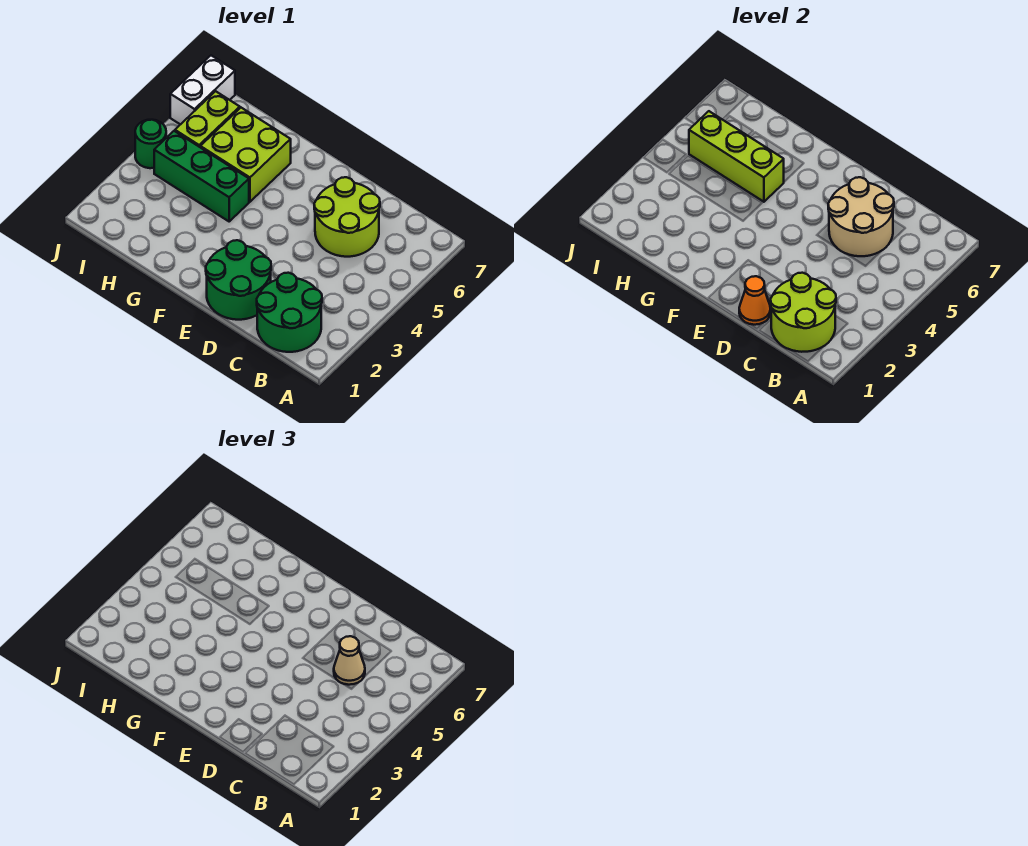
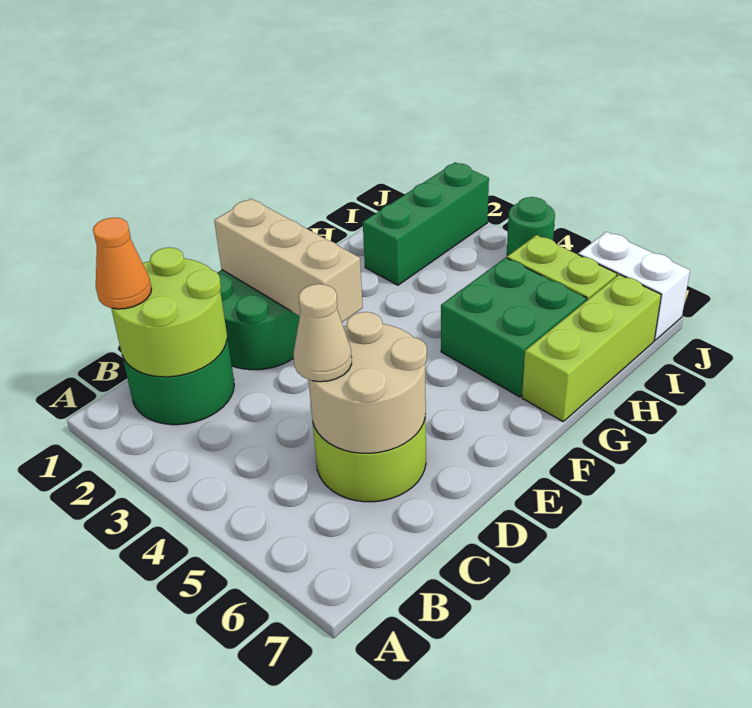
orange cone D1 level 2 -> orange cone B1 level 3
none -> tan brick E1:E3 level 2
green brick G4:I4 level 1 -> green brick H2:J2 level 1
lime brick G5:H6 level 1 -> green brick G5:H6 level 1
lime brick G5:I5 level 2 -> lime brick G7:I7 level 1

